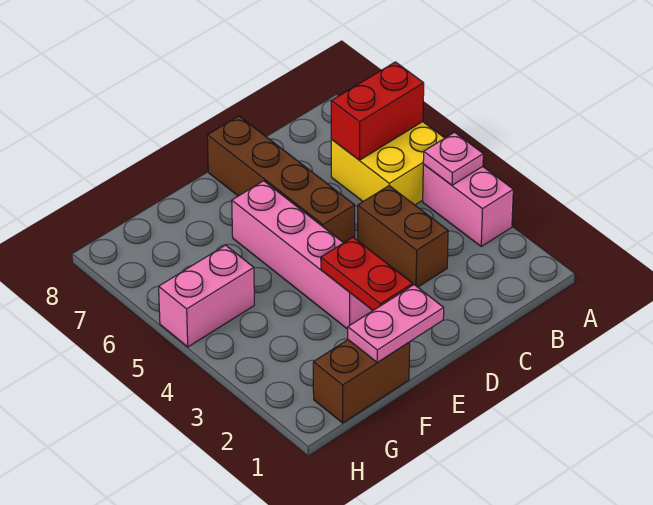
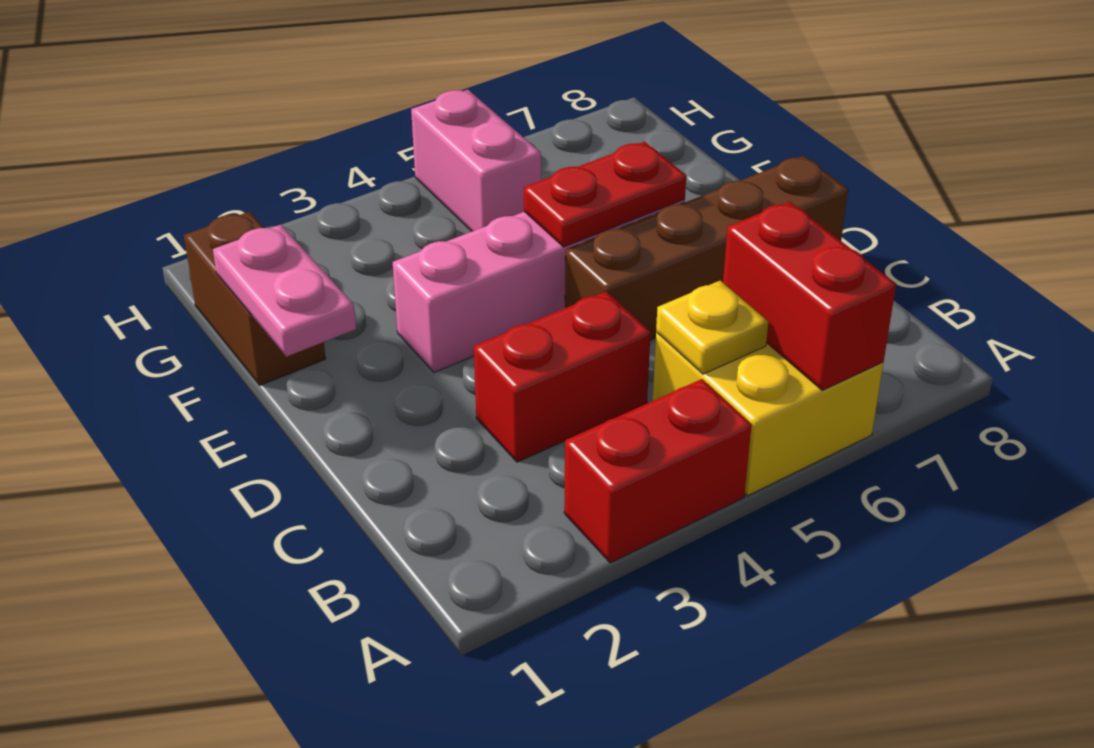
pink brick A3:A4 level 1 -> red brick A3:A4 level 1
pink plate A4 level 2 -> none
none -> yellow plate B5 level 2
brown brick C3:C4 level 1 -> red brick C3:C4 level 1
red plate E2:E3 level 2 -> red plate E5:E6 level 2

